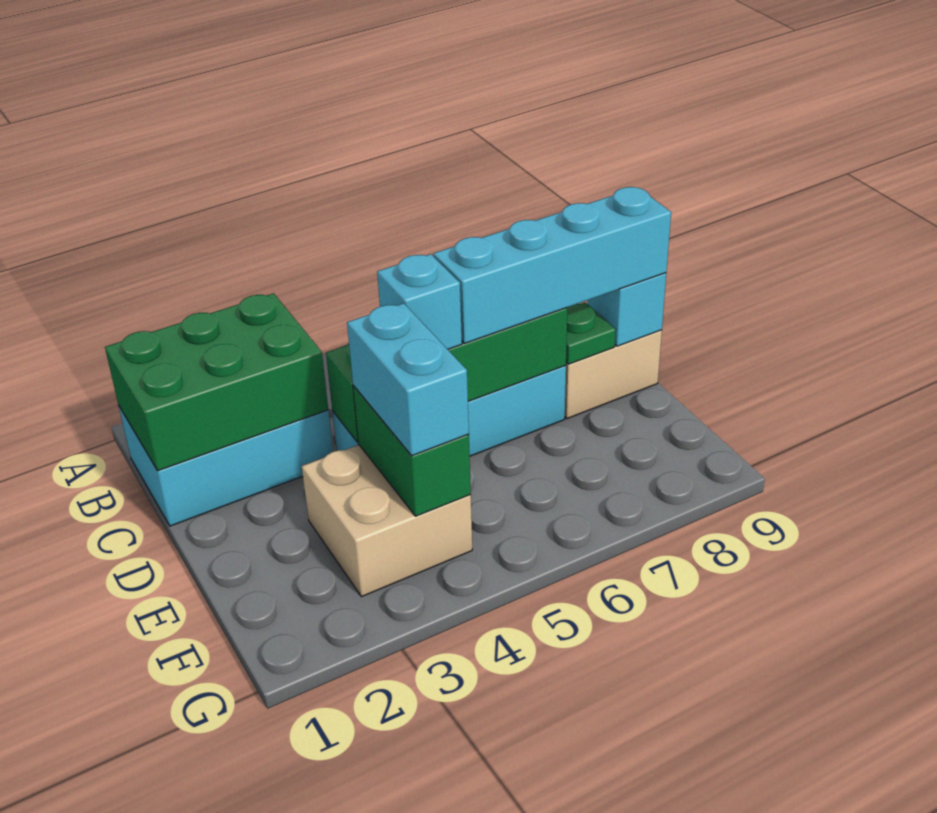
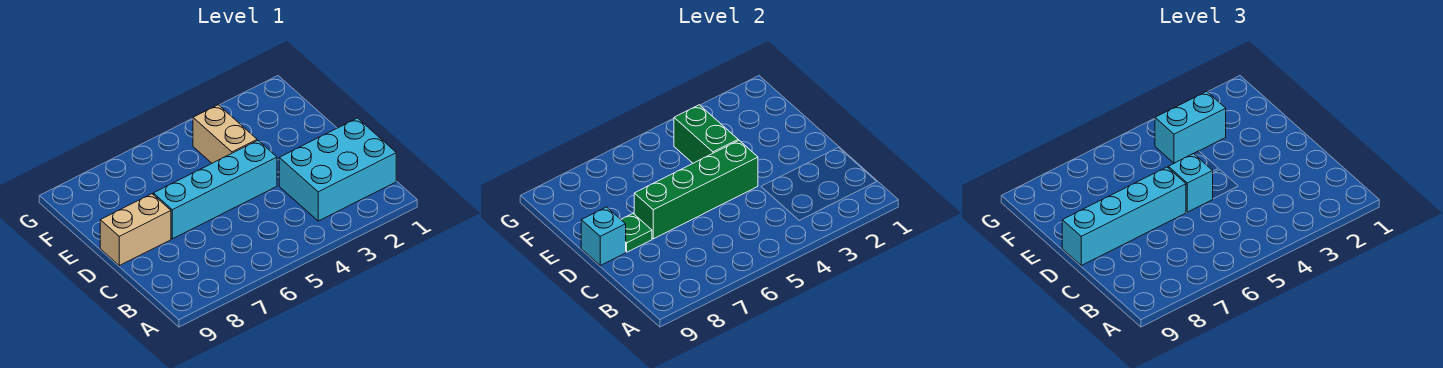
green brick B1:C3 level 2 -> none
tan brick E3:F4 level 1 -> tan brick E4:F4 level 1
cyan brick E4:F4 level 3 -> cyan brick F3:F4 level 3

